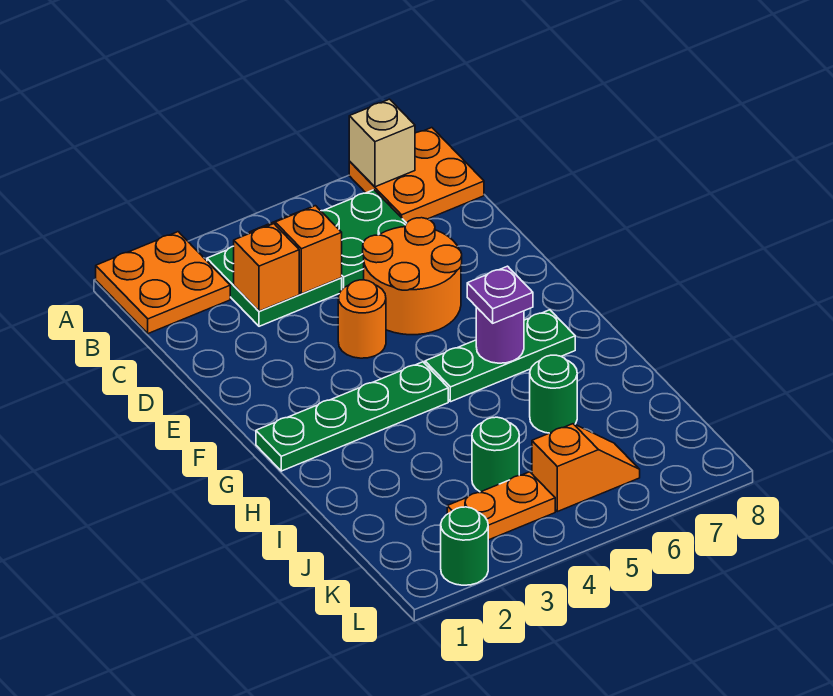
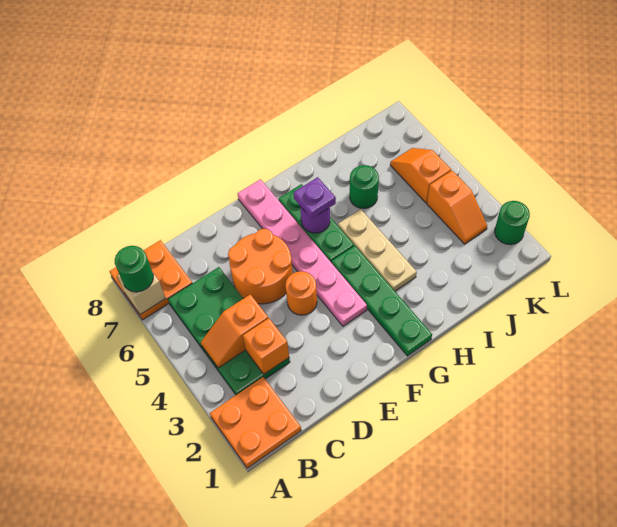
none -> pink plate F3:F8 level 1
none -> tan plate H3:H5 level 1
green round brick J4 level 1 -> green round brick A7 level 3
orange plate K3:K4 level 1 -> orange slope K3:K4 level 1 top 4

